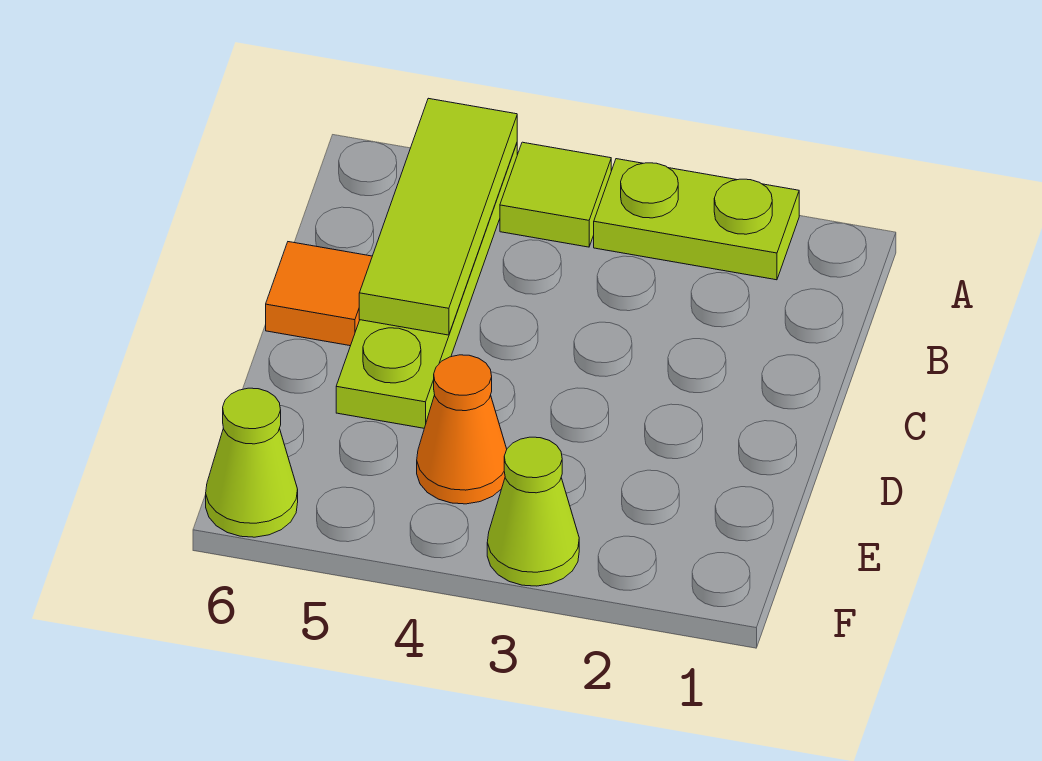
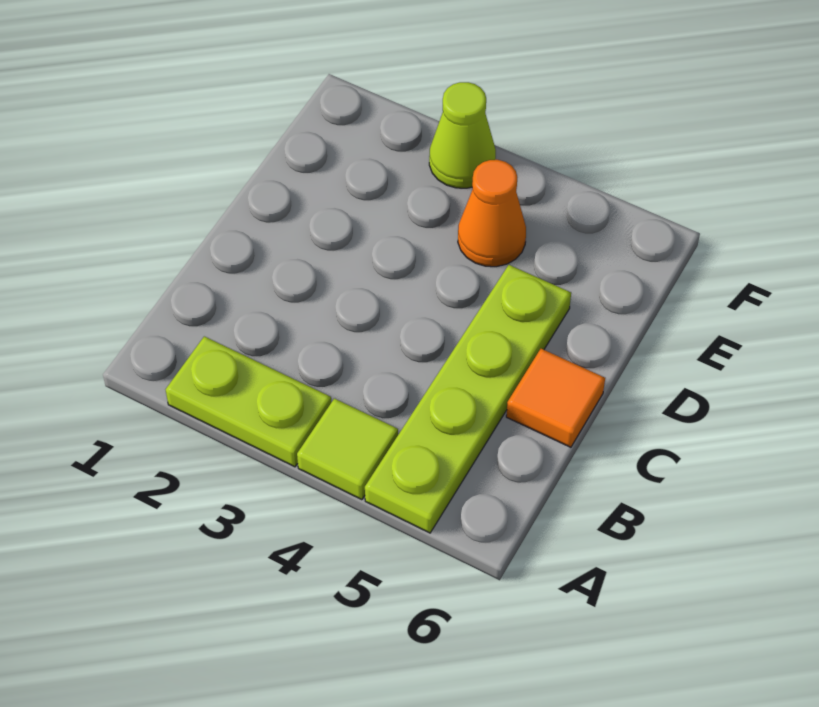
lime tile A5:C5 level 2 -> none
lime cone F6 level 1 -> none

